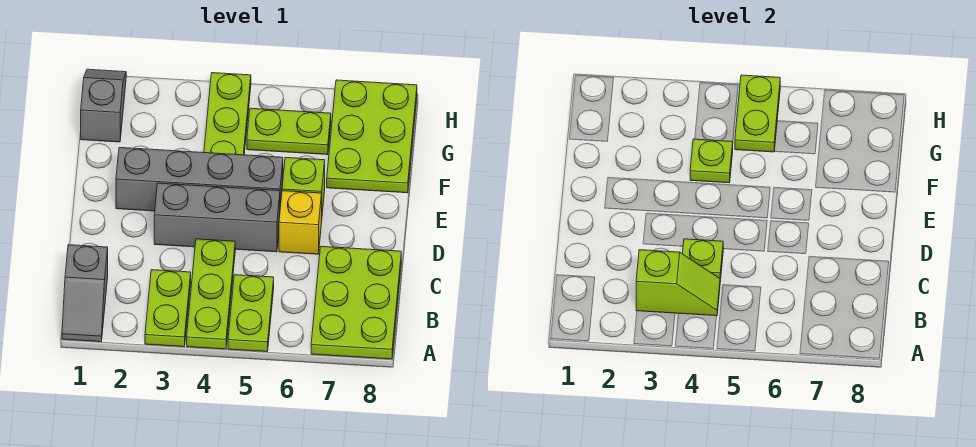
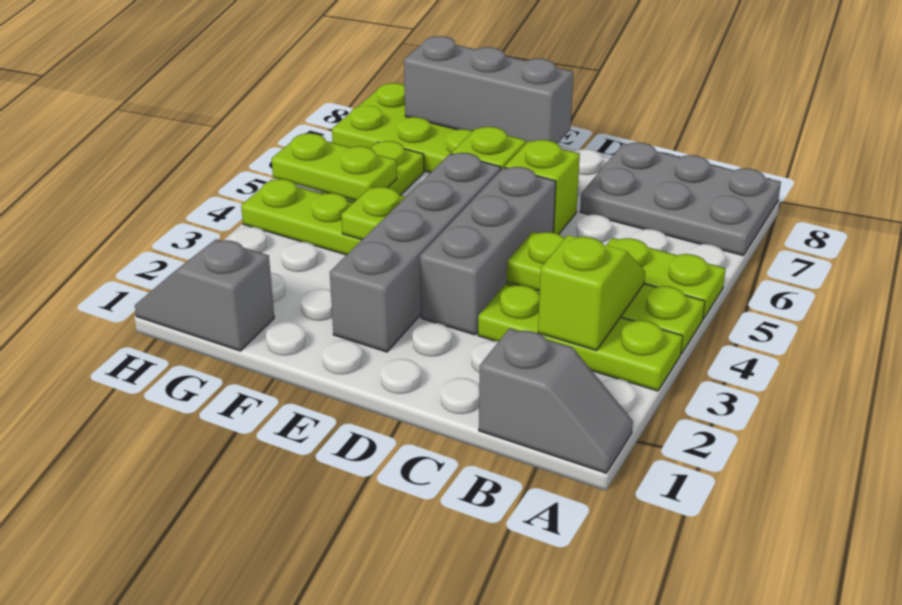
lime plate A3:B3 level 1 -> lime plate A3:C3 level 1
lime plate A7:C8 level 1 -> grey plate A7:C8 level 1
yellow brick D6 level 1 -> lime brick D6 level 1
none -> grey brick E8:G8 level 2

